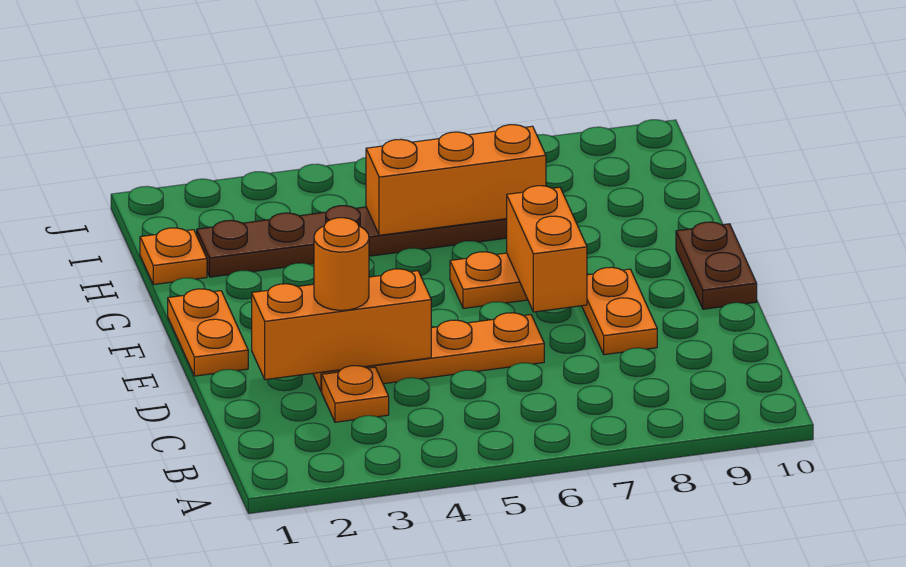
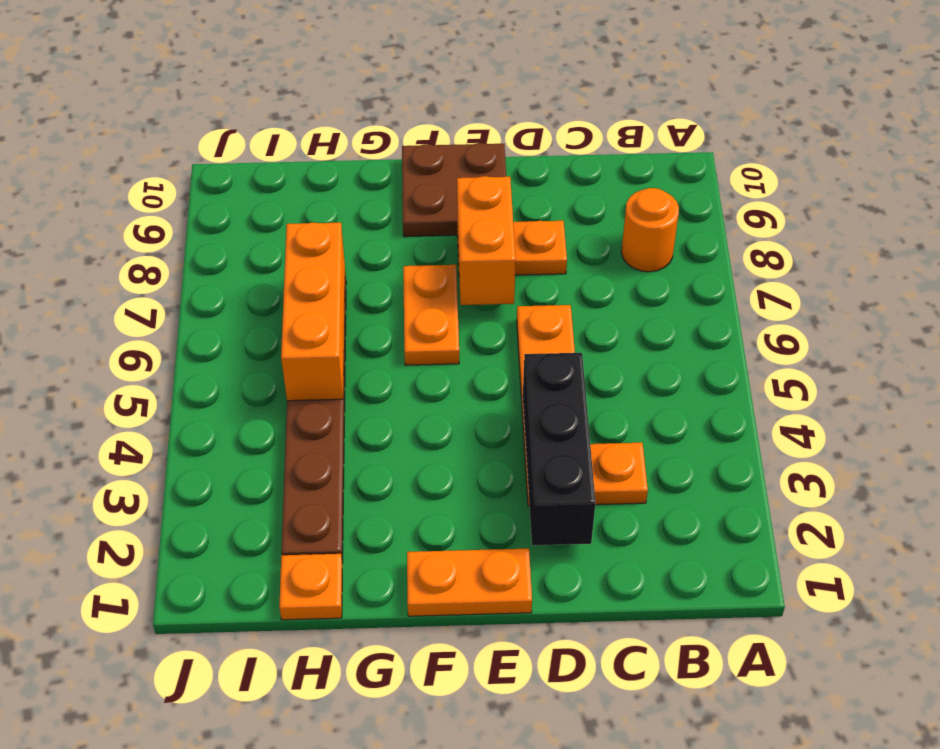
orange brick D2:D4 level 2 -> black brick D2:D4 level 2
orange round brick D3 level 3 -> orange round brick B8 level 1
orange brick E7:F7 level 2 -> orange brick E7:E8 level 2
brown plate E10:F10 level 1 -> brown plate E9:F10 level 1

